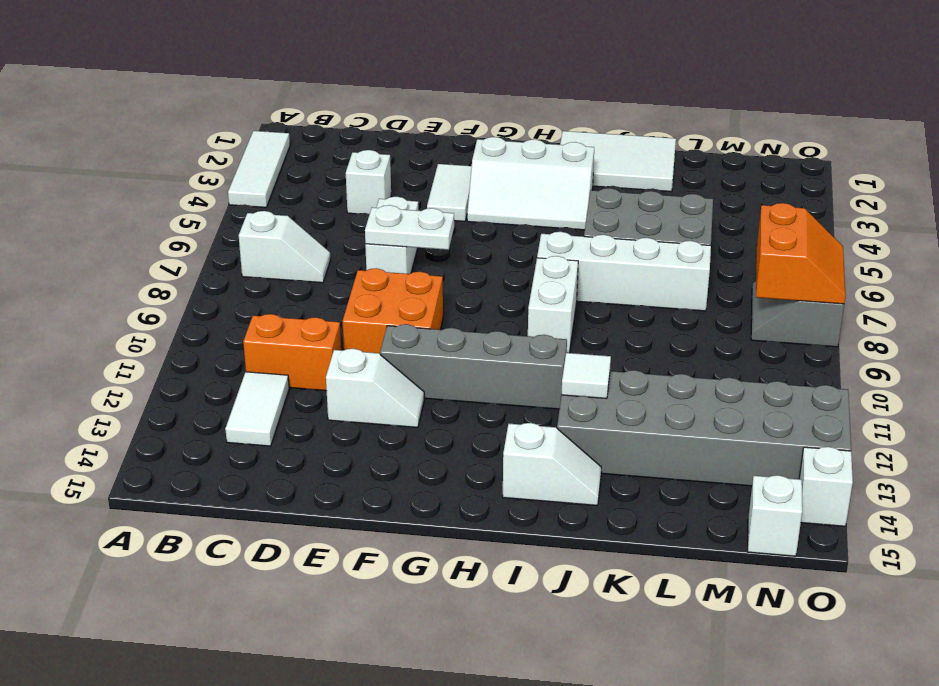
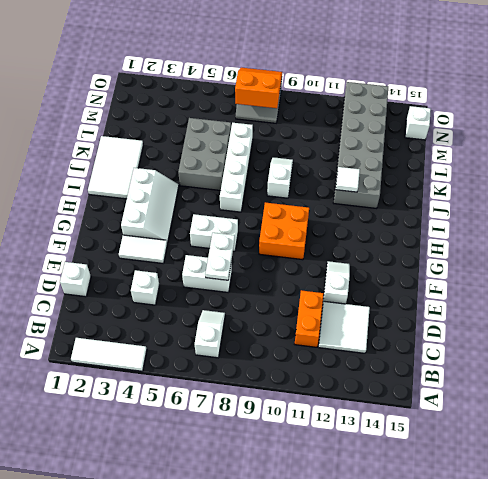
white tile C12:C13 level 1 -> white tile C12:D13 level 1
orange brick E9:F10 level 1 -> orange brick G9:H10 level 1
grey brick F11:I11 level 1 -> none
white brick I8:I9 level 1 -> white brick G6:G7 level 1
white slope I14:J14 level 1 top I -> white slope J9:K9 level 1 top J
white brick O14 level 1 -> white brick D1 level 1

